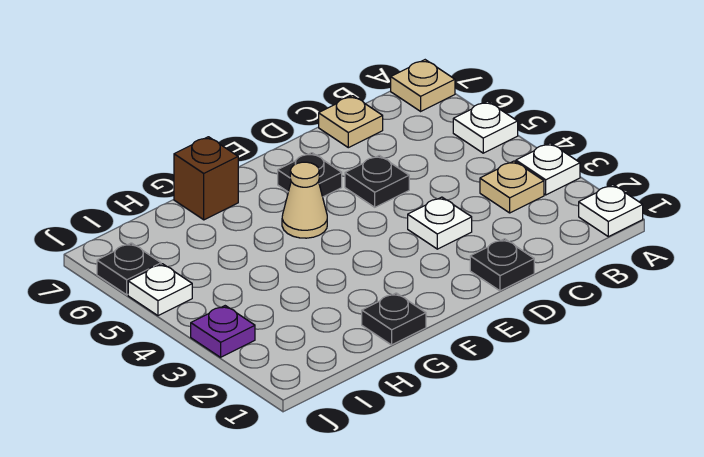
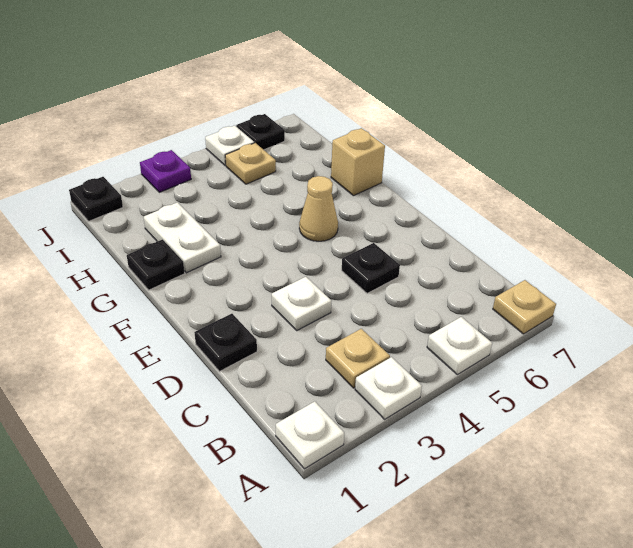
tan plate C7 level 1 -> tan plate I5 level 1
black plate E6 level 1 -> black plate J1 level 1
none -> white plate G2:H2 level 1
brown brick G7 level 1 -> tan brick G7 level 1

